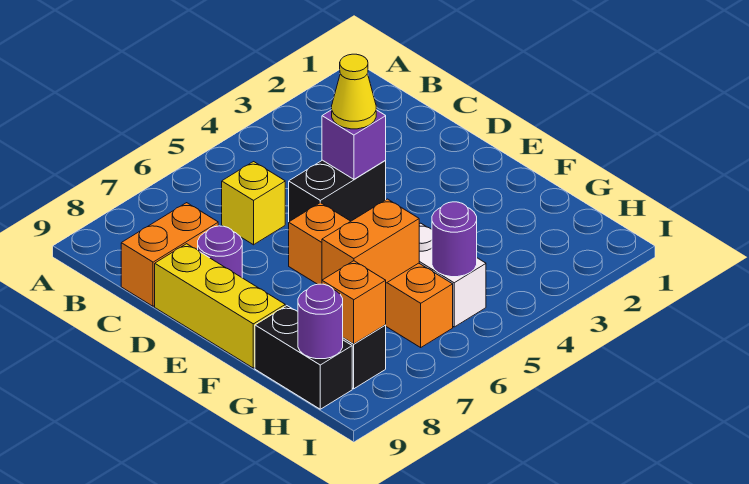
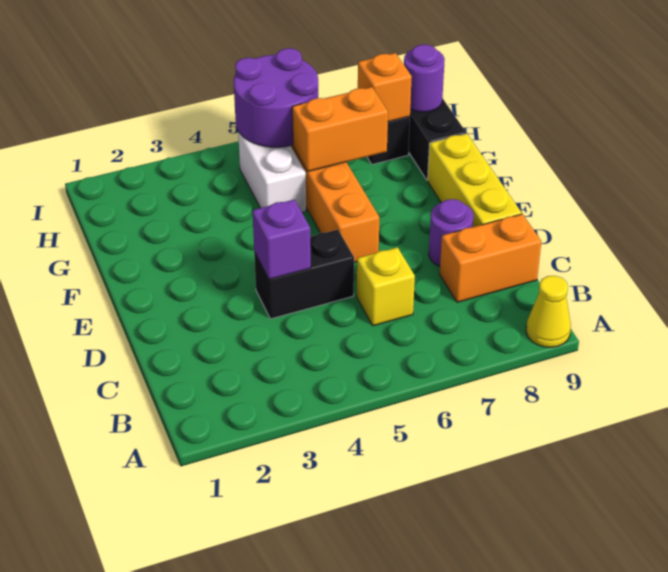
yellow cone D4 level 3 -> yellow cone A9 level 1
purple round brick H5 level 2 -> purple round brick H5:I6 level 2

